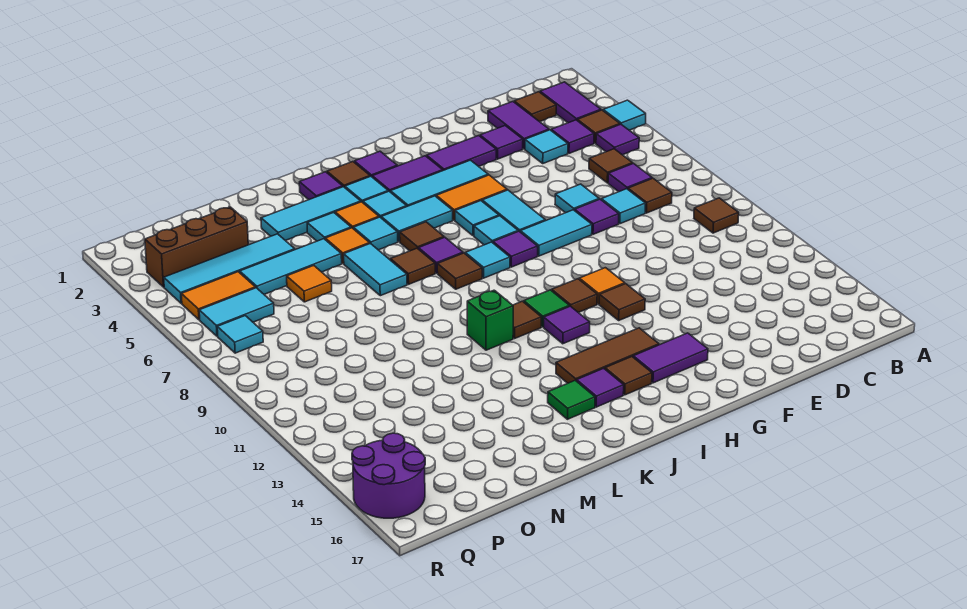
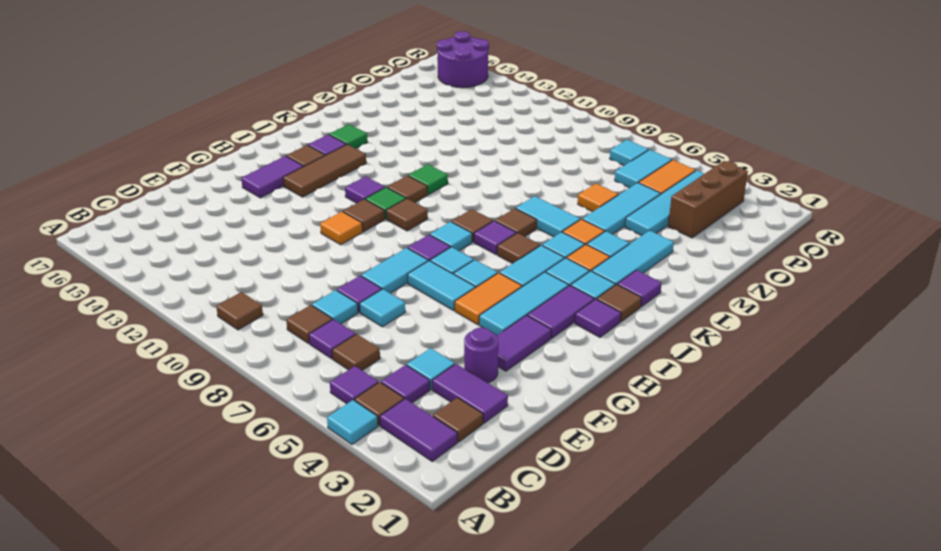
purple tile E3 level 1 -> purple round brick E3 level 1
brown tile G12 level 1 -> brown tile I10 level 1
green brick K11 level 1 -> green tile K11 level 1

